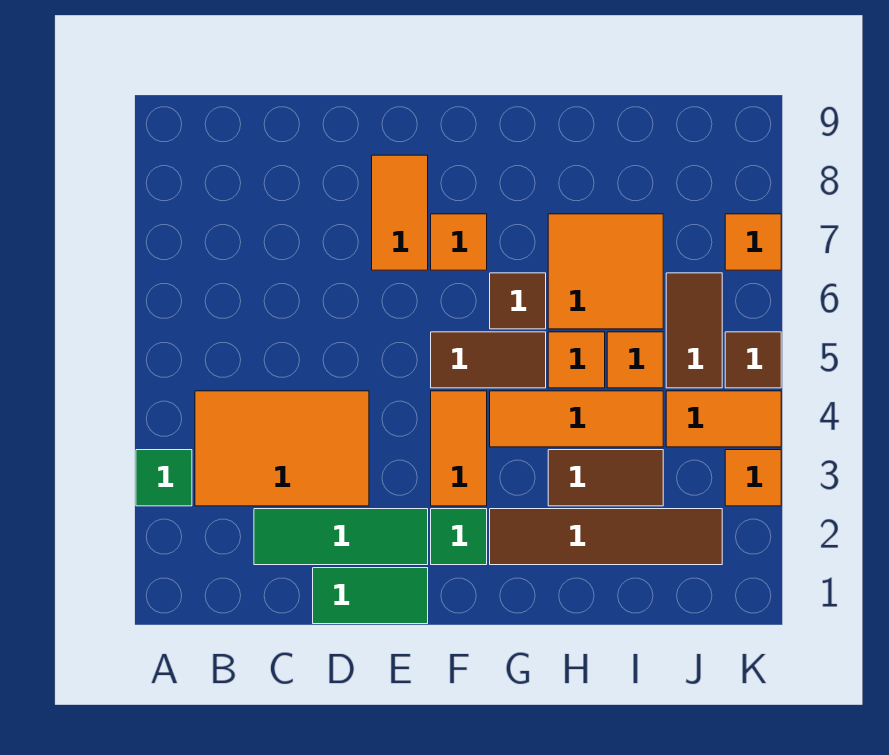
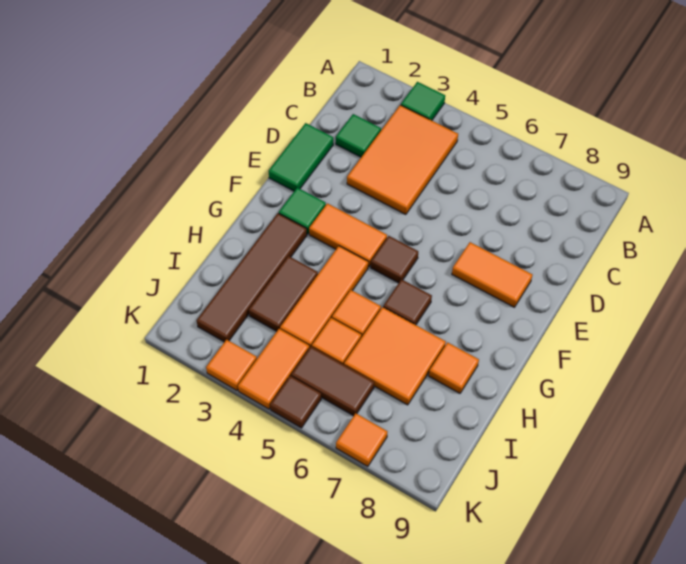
green tile C2:E2 level 1 -> green tile C2 level 1
brown tile F5:G5 level 1 -> brown tile F5 level 1
orange tile F7 level 1 -> orange tile H8 level 1

